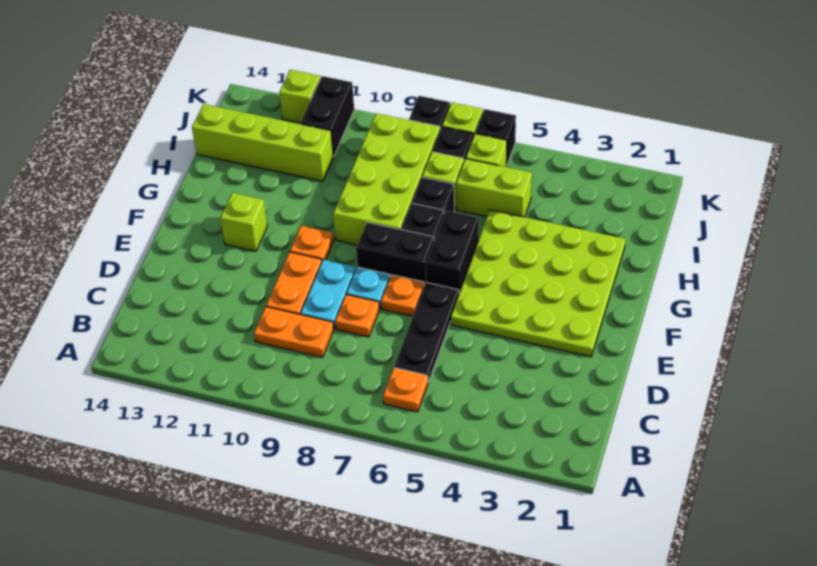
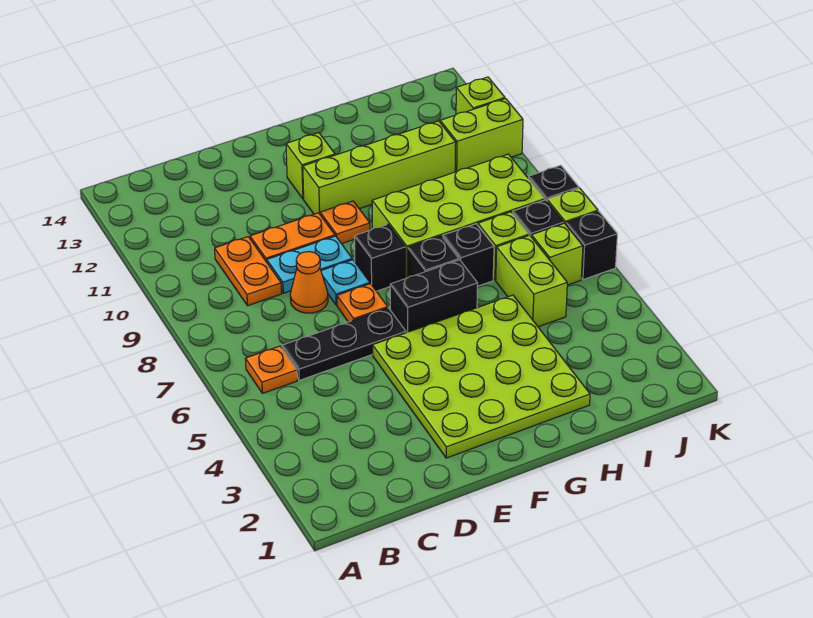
orange plate D8 level 1 -> orange cone D8 level 1
black brick F7:F8 level 1 -> black brick F8 level 1
lime brick I11:I14 level 1 -> lime brick F11:I11 level 1
black brick J11:K11 level 1 -> lime brick J11:K11 level 1

